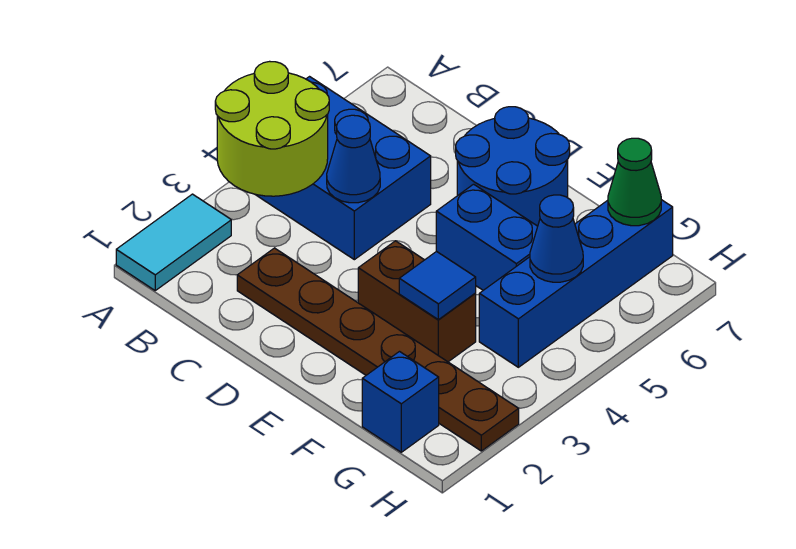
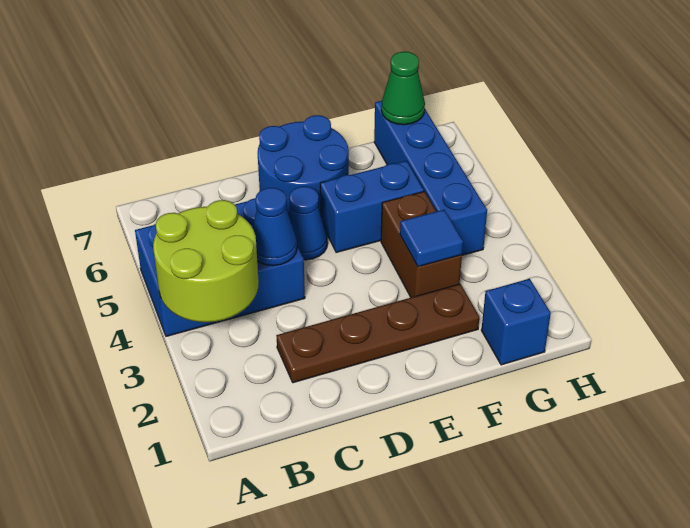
cyan tile A1:A2 level 1 -> none
brown plate C2:H2 level 1 -> brown plate C2:F2 level 1
brown brick E3:F3 level 1 -> brown brick F3:F4 level 1
blue cone G5 level 2 -> blue cone D5 level 1

